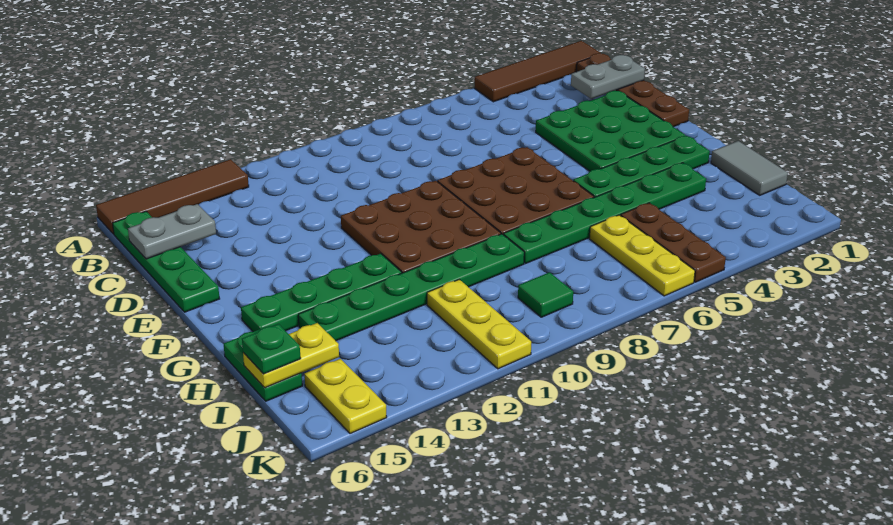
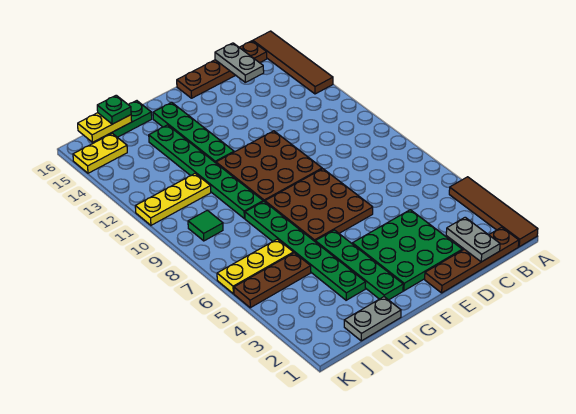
green plate B16:E16 level 1 -> brown plate B16:E16 level 1
grey tile H1:I1 level 1 -> grey plate H1:I1 level 1
yellow plate I15:I16 level 2 -> yellow plate I16:J16 level 2

